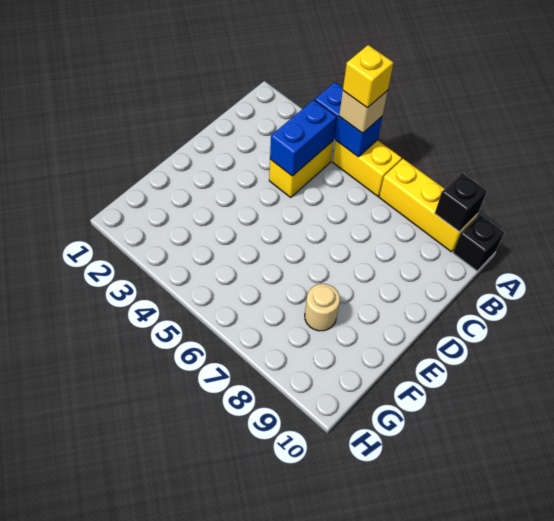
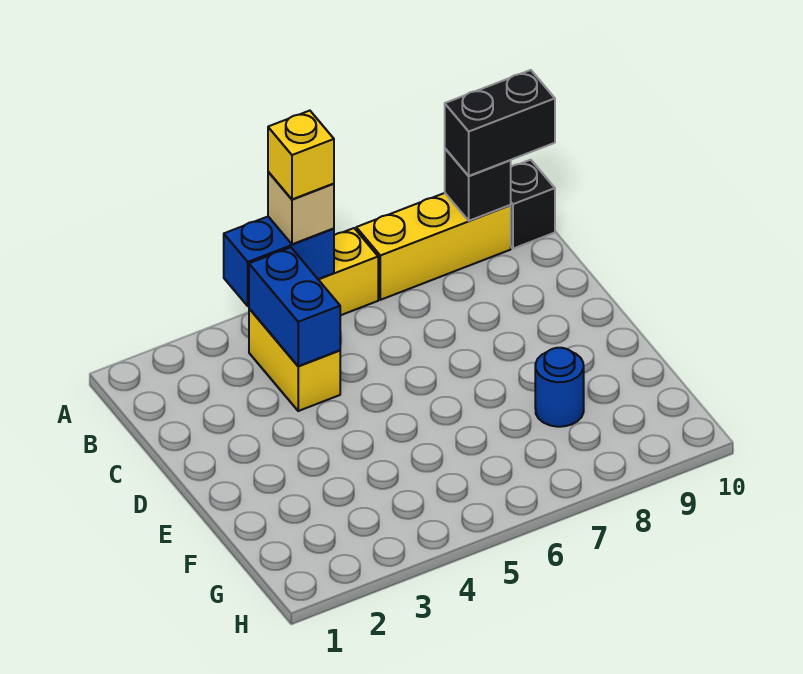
none -> black brick A9:A10 level 3
tan round brick F8 level 1 -> blue round brick F8 level 1

